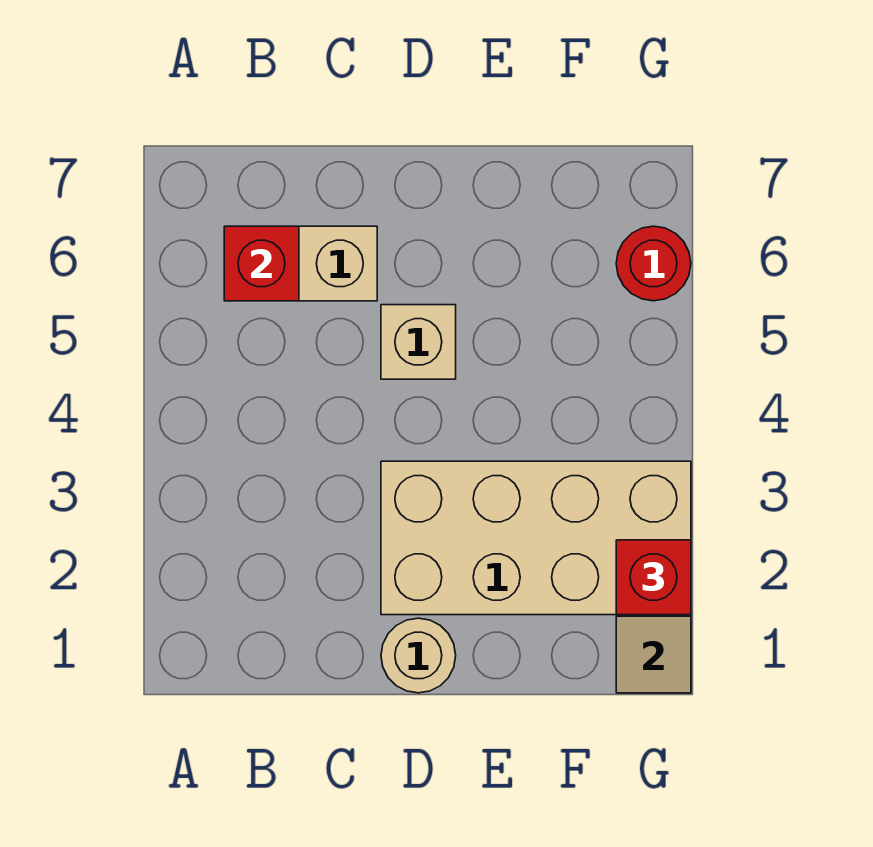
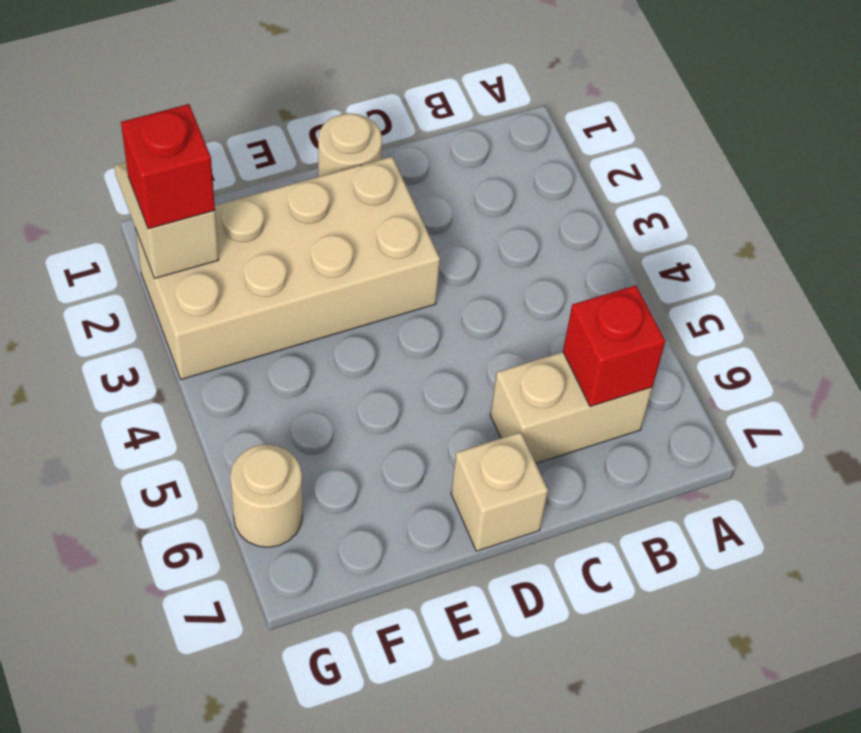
tan brick D5 level 1 -> tan brick D7 level 1
red round brick G6 level 1 -> tan round brick G6 level 1

